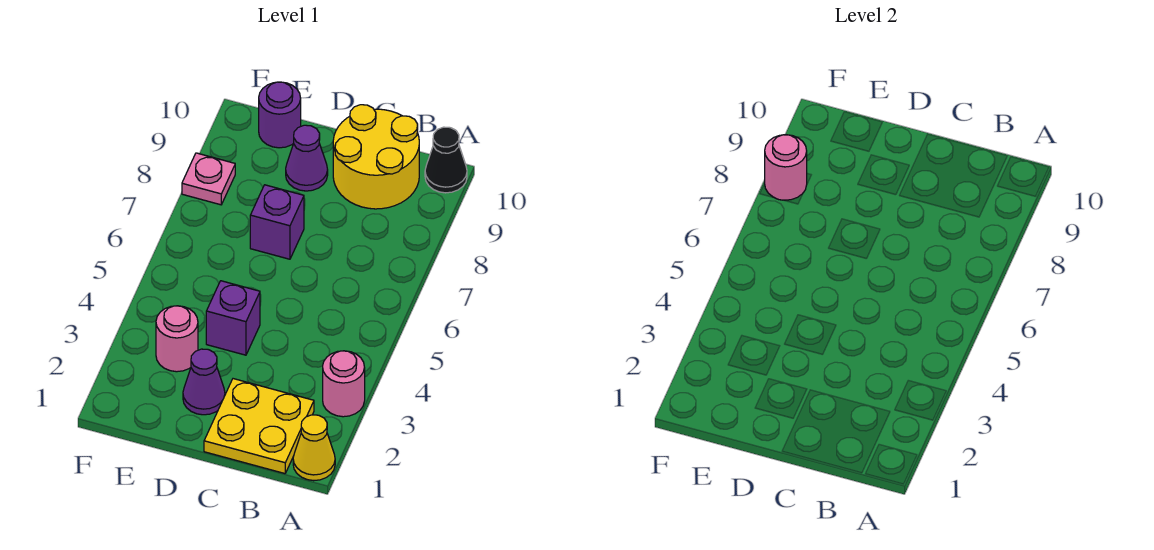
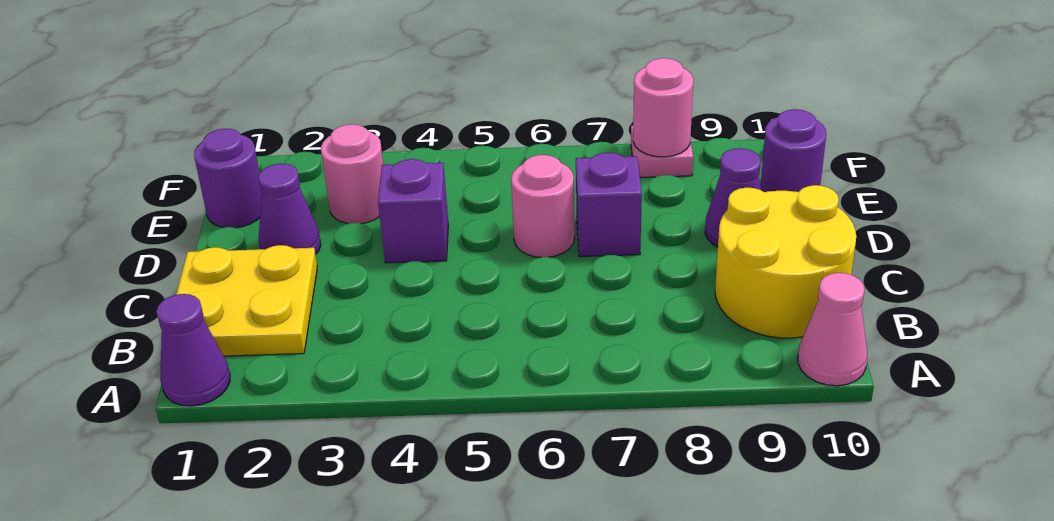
yellow cone A1 level 1 -> purple cone A1 level 1
pink round brick A3 level 1 -> pink round brick D6 level 1
black cone A10 level 1 -> pink cone A10 level 1
none -> purple round brick E1 level 1

